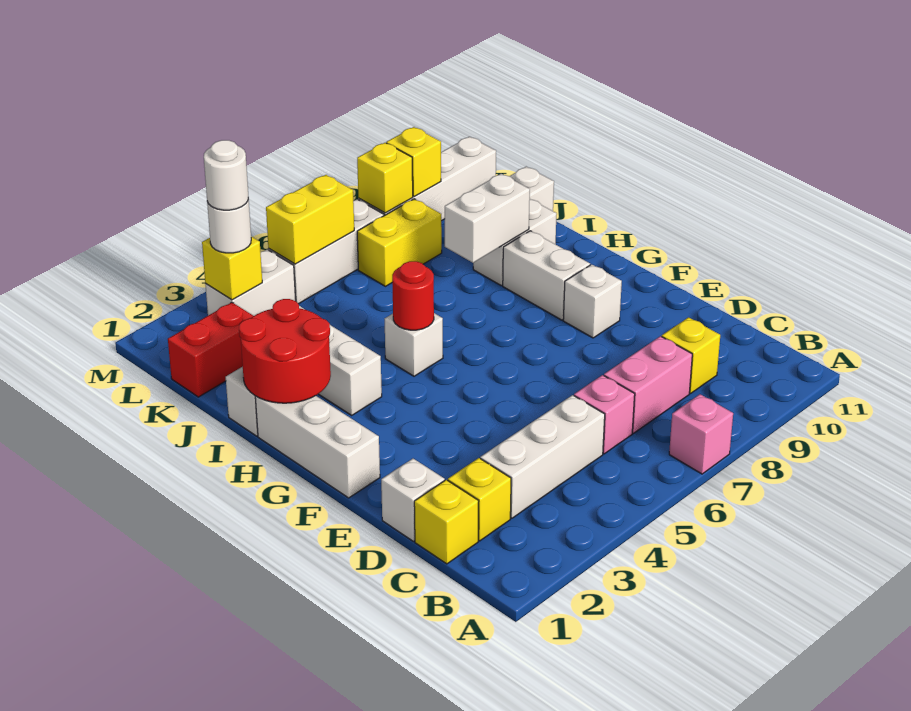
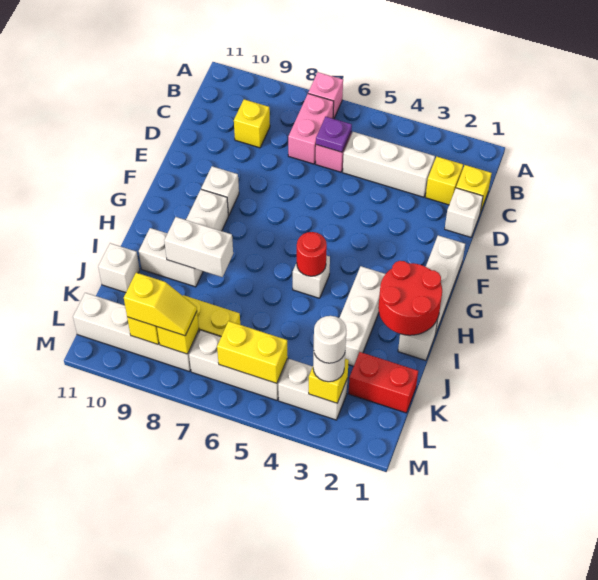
none -> purple plate C6 level 2
pink brick C7:C8 level 1 -> pink brick B7:C7 level 1
none -> yellow slope L8:L9 level 3 top 9

